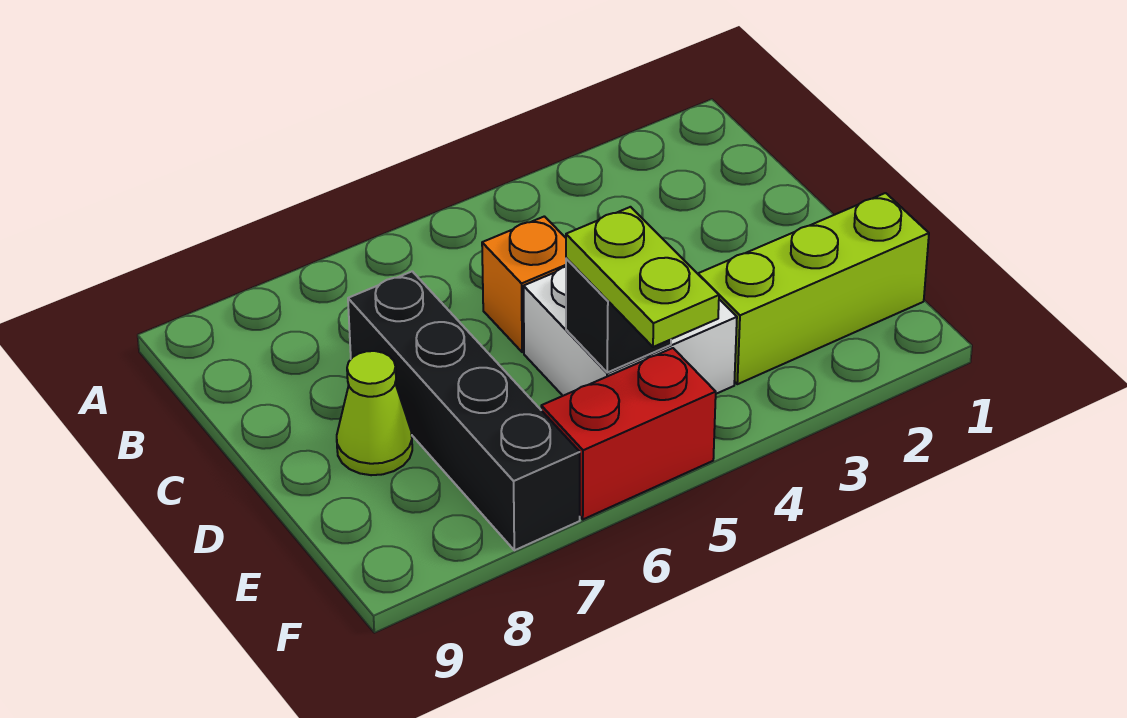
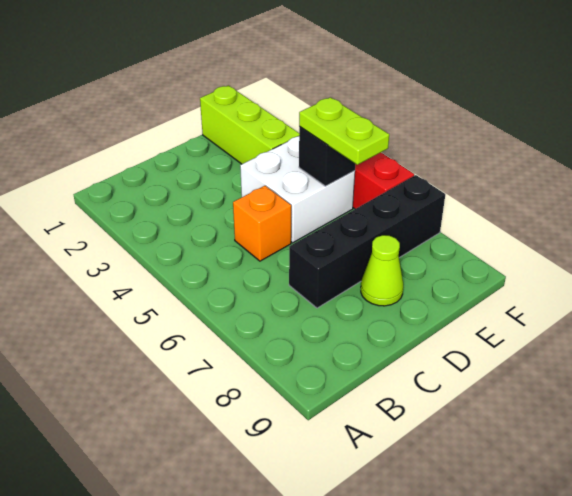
lime plate E5:F5 level 3 -> lime plate E5:E6 level 3

